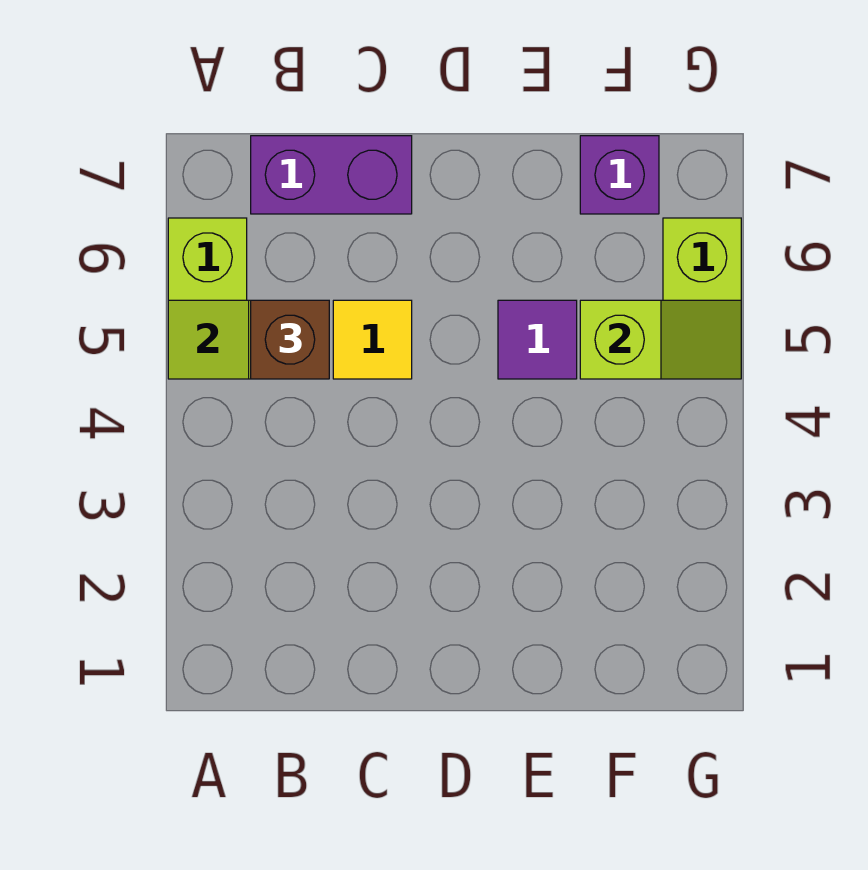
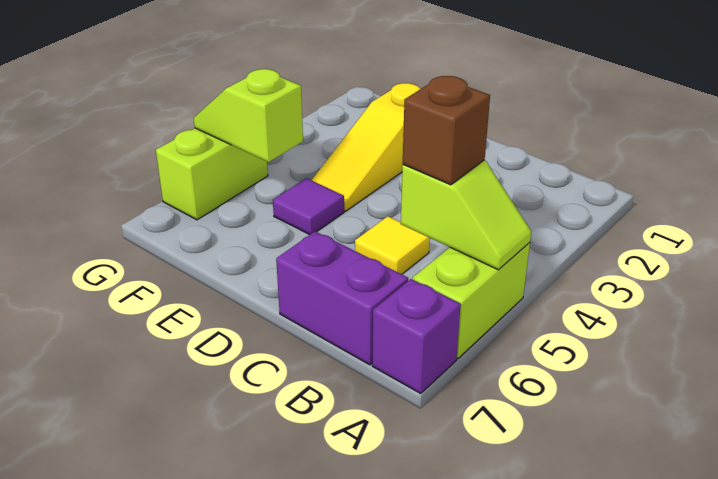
none -> yellow slope E2:E4 level 1 top 2
purple brick F7 level 1 -> purple brick A7 level 1

